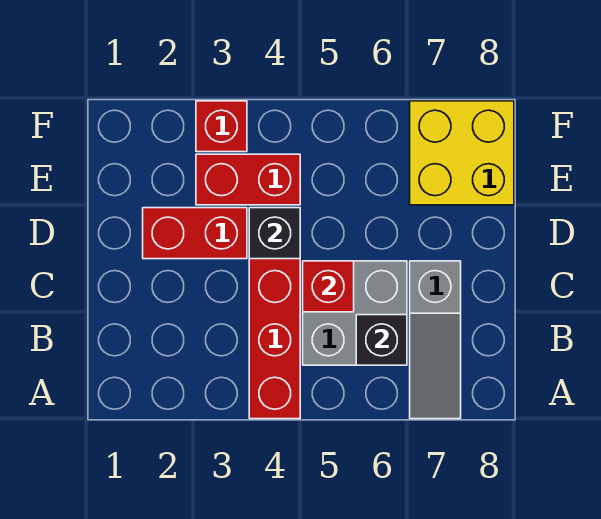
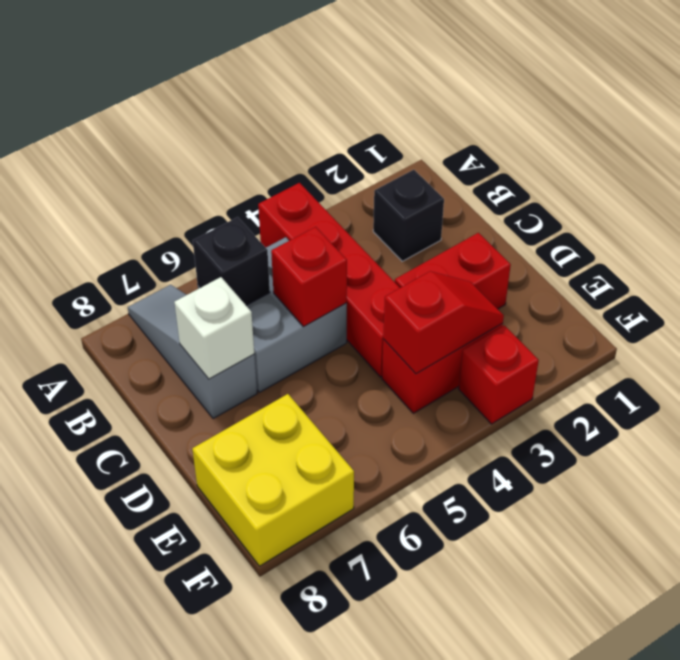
none -> white brick C7 level 2
black brick D4 level 2 -> black brick B2 level 1
none -> red slope E3:E4 level 2 top 4

